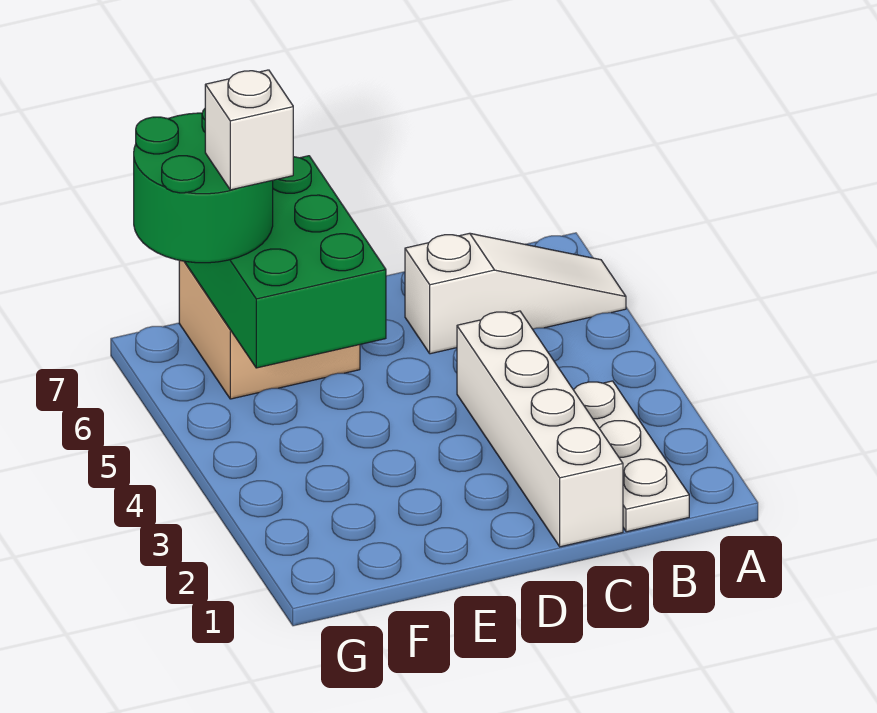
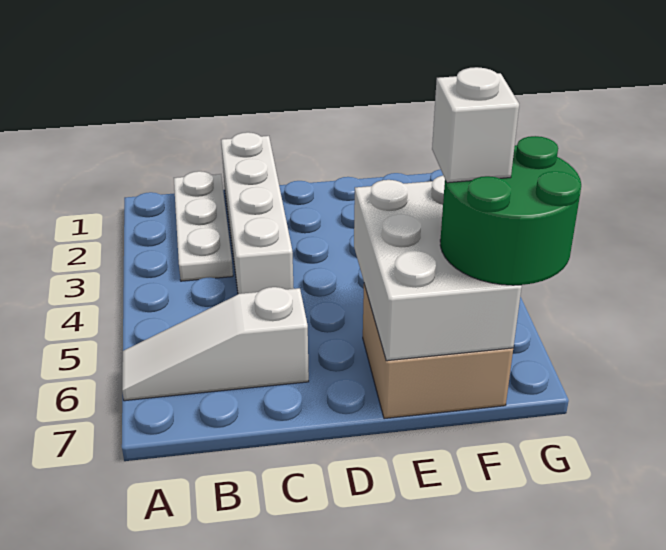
green brick E5:F7 level 2 -> white brick E5:F7 level 2

